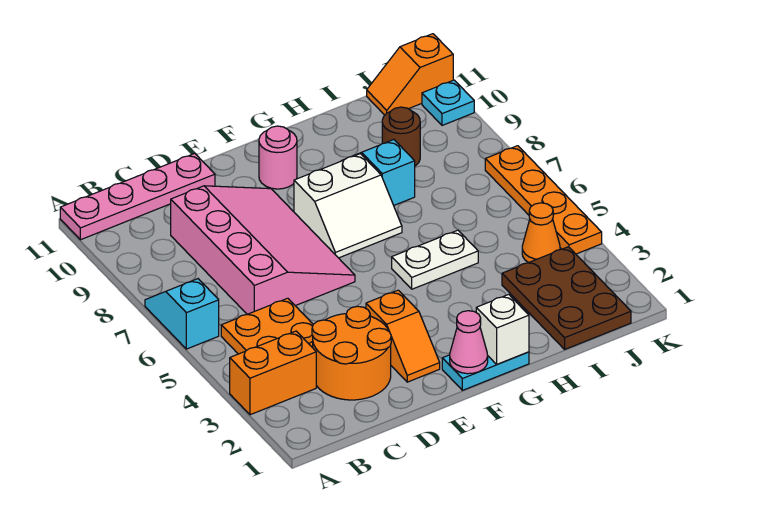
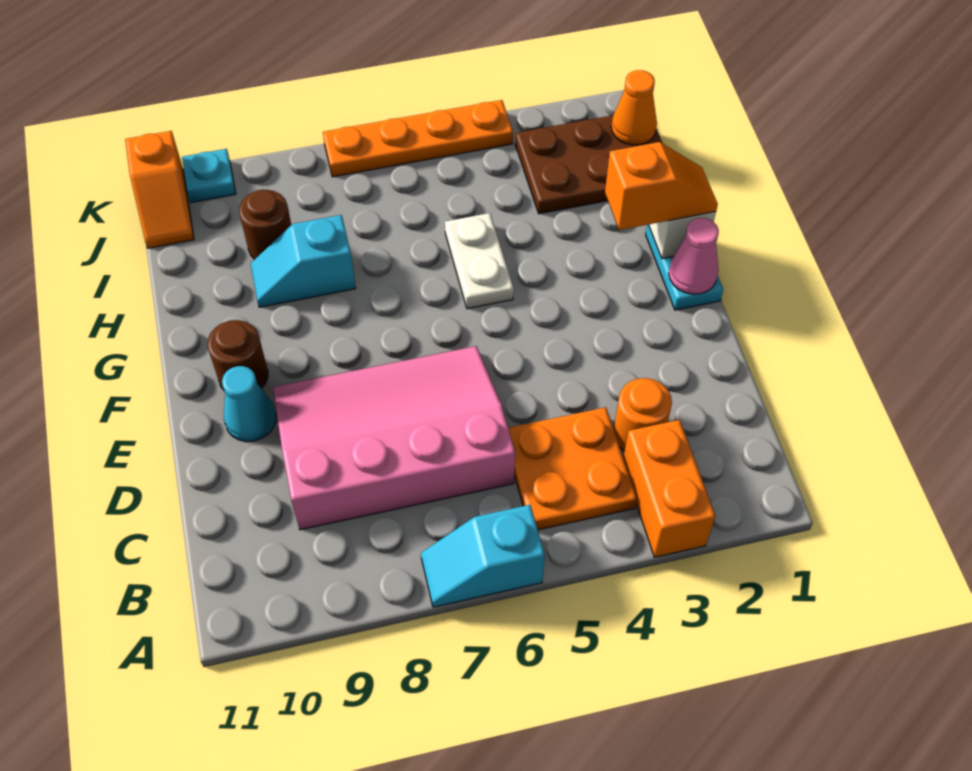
pink plate A11:D11 level 1 -> none
orange round brick C2:D3 level 1 -> orange round brick C3 level 1
orange slope E2:E3 level 1 top 3 -> orange slope G1:G2 level 3 top 2
none -> cyan cone E10 level 1
white slope F7:G8 level 1 top 8 -> none
pink round brick F10 level 1 -> brown round brick F10 level 1
orange cone J4 level 1 -> orange cone J1 level 2

